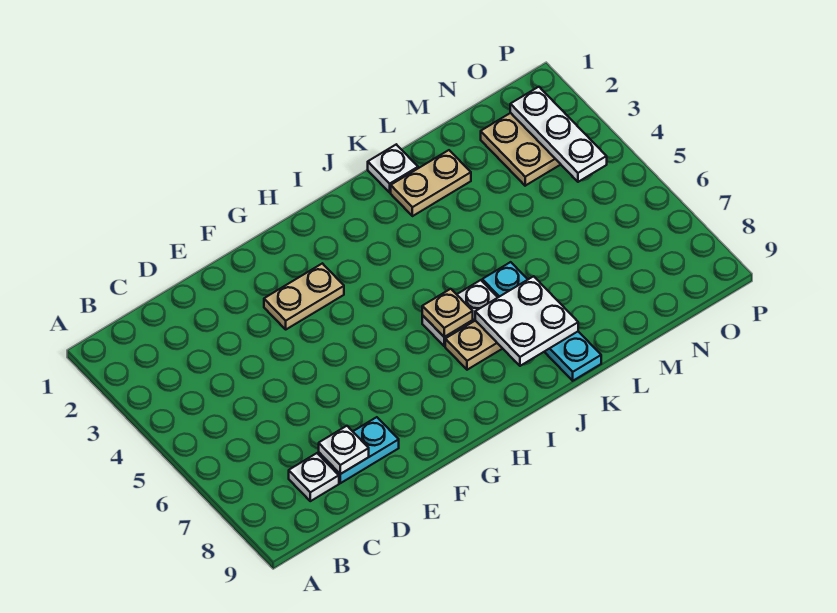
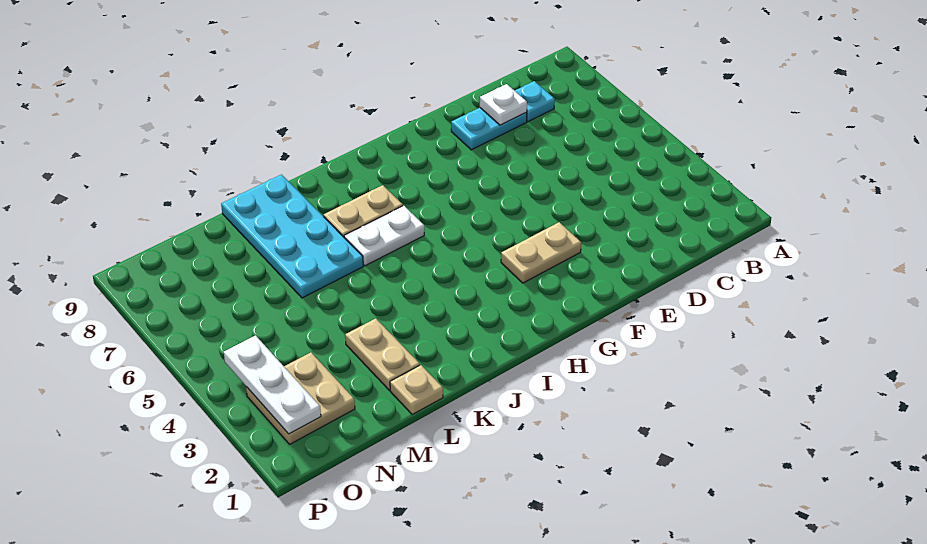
white plate C8 level 1 -> cyan plate C8 level 1
tan plate I6 level 2 -> tan plate L1 level 1
white plate J7:K8 level 2 -> none
white plate K1 level 1 -> none
tan plate K2:L2 level 1 -> tan plate L2:L3 level 1
cyan plate K6:K9 level 1 -> cyan plate K6:L9 level 1

